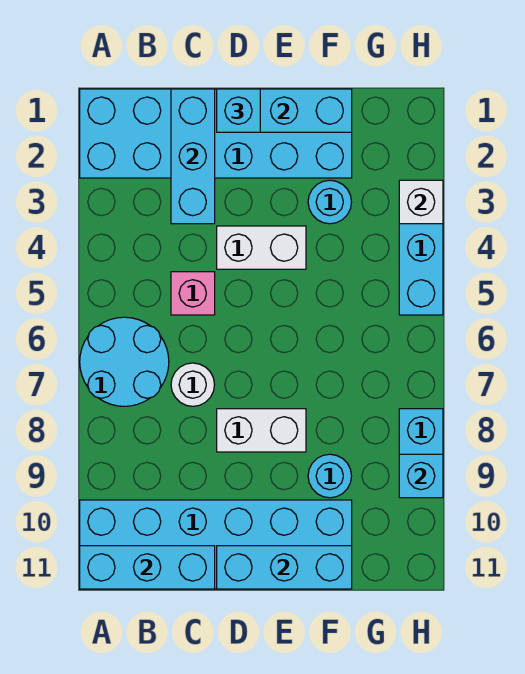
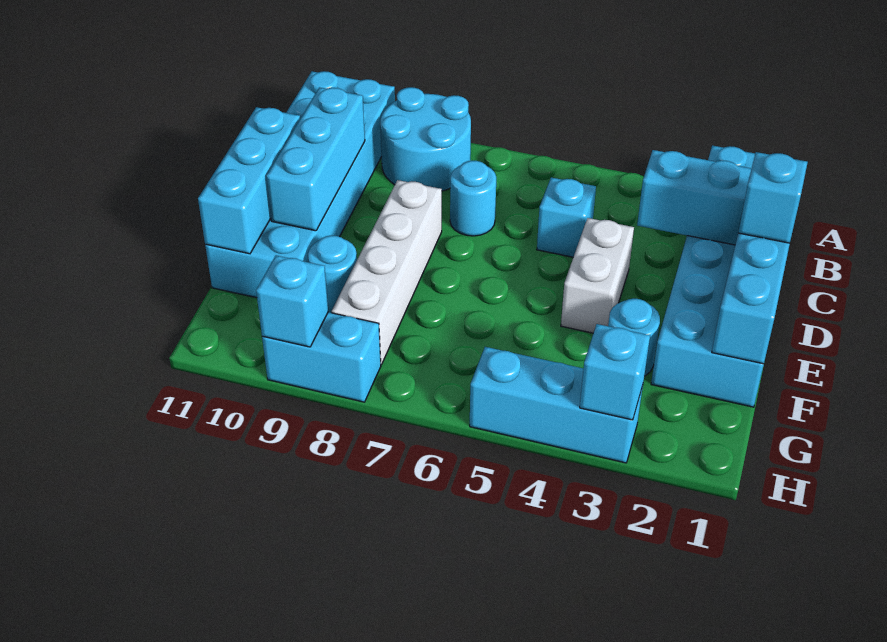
cyan round brick A6:B7 level 1 -> cyan round brick A8:B9 level 1
cyan brick A11:C11 level 2 -> cyan brick C10:E10 level 2
pink brick C5 level 1 -> cyan brick C5 level 1
white round brick C7 level 1 -> cyan round brick C7 level 1
white brick D8:E8 level 1 -> white brick D8:G8 level 1
white brick H3 level 2 -> cyan brick H3 level 2

